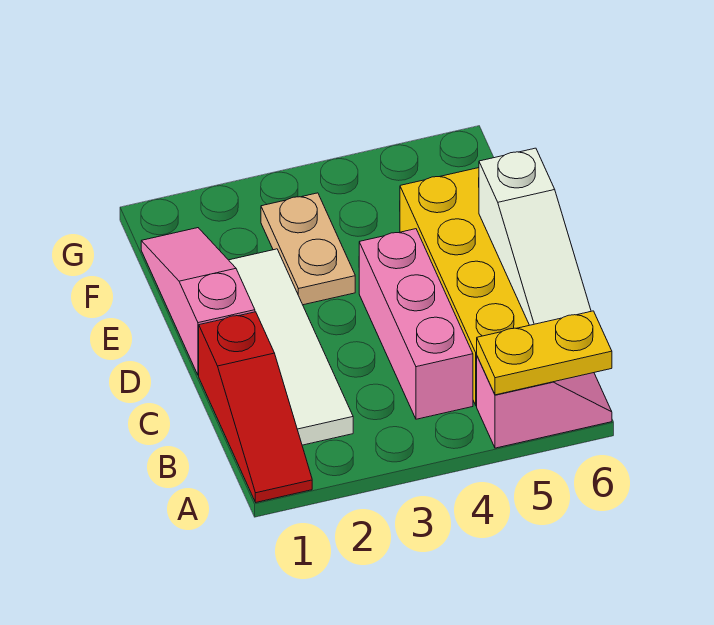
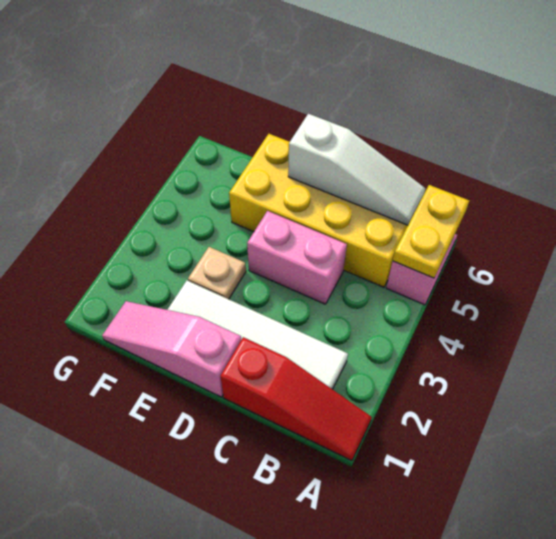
pink brick B4:D4 level 1 -> pink brick C4:D4 level 1
tan plate E3:F3 level 1 -> tan plate E3 level 1

